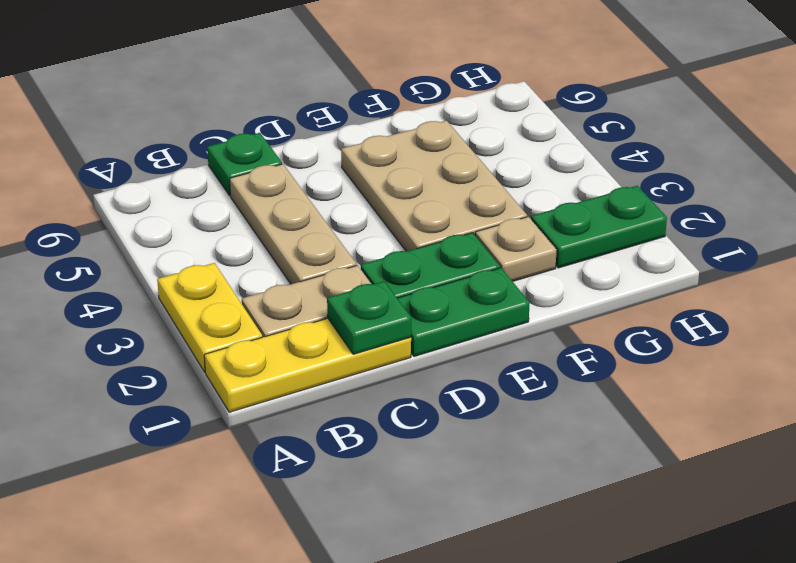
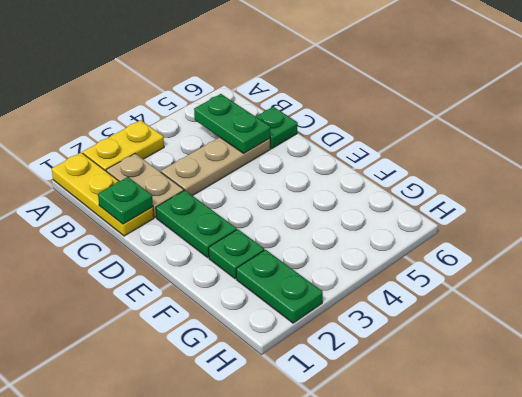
green plate D1:E1 level 1 -> green plate B5:C5 level 2
tan plate E3:F5 level 1 -> none
tan plate F2 level 1 -> green plate F2 level 1

